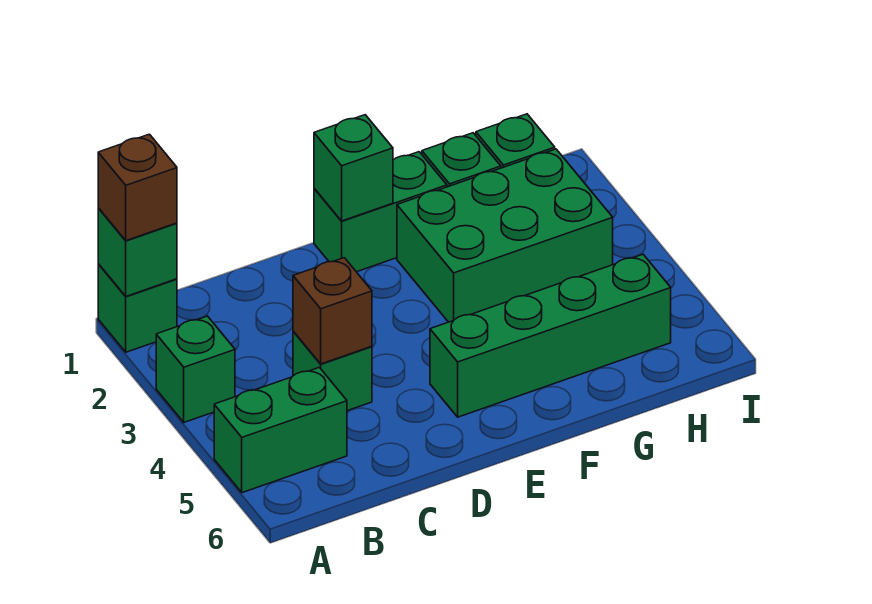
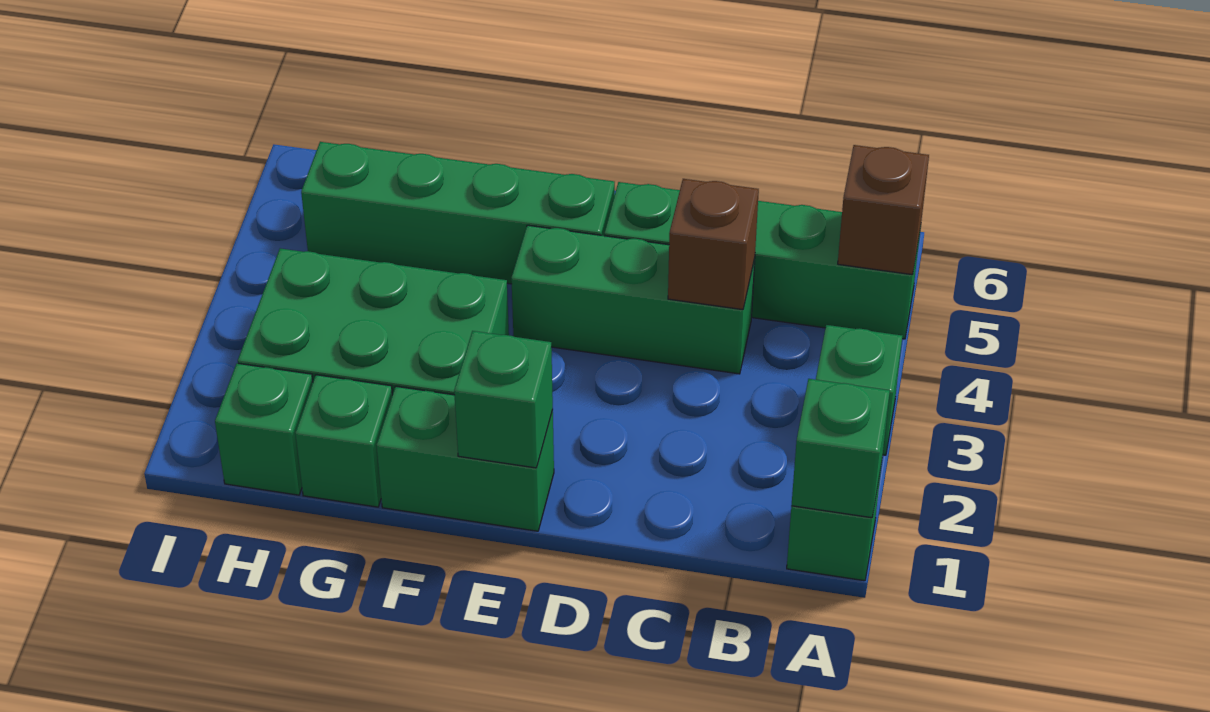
brown brick A1 level 3 -> brown brick A5 level 2
green brick A5:B5 level 1 -> green brick A5:D5 level 1
green brick C4 level 1 -> green brick C4:E4 level 1

